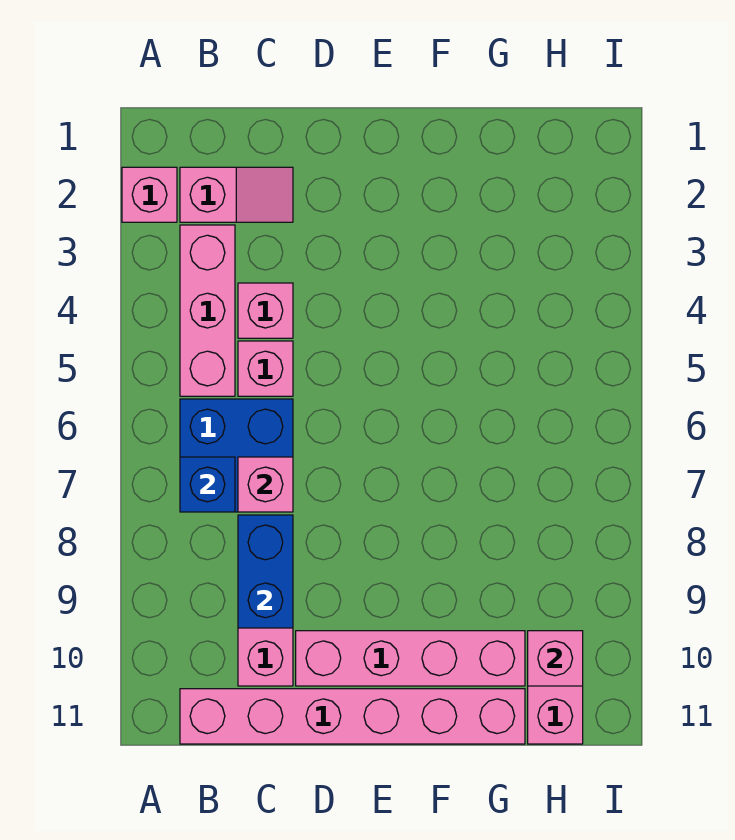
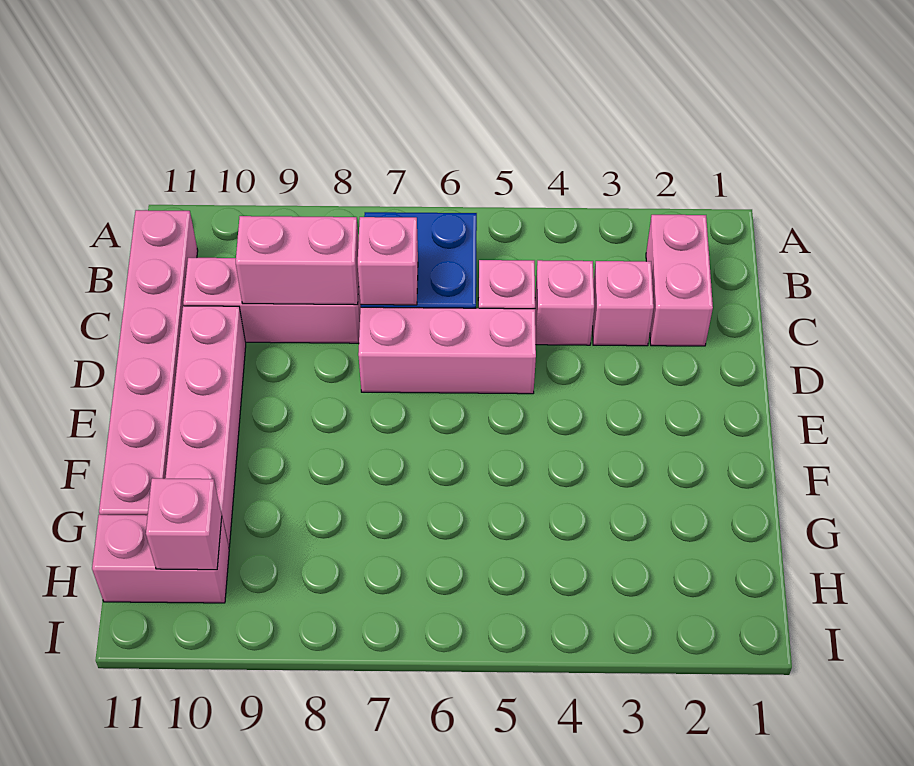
pink brick A2 level 1 -> pink brick C3 level 1
pink slope B2:C2 level 1 top B -> pink brick B2:C2 level 1
pink brick B3:B5 level 1 -> pink brick D5:D7 level 1
blue brick B7 level 2 -> none
blue brick C8:C9 level 2 -> pink brick C8:C9 level 2

